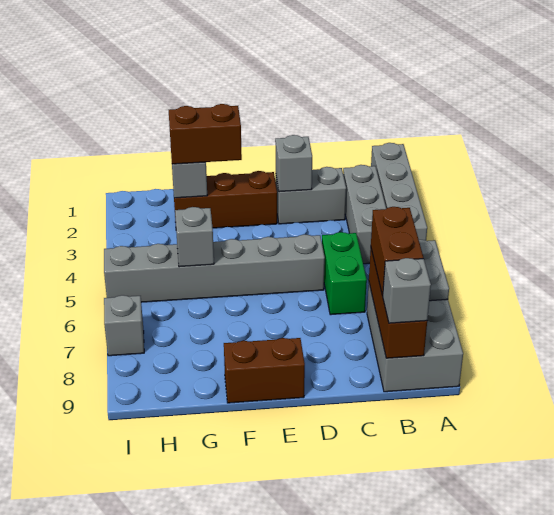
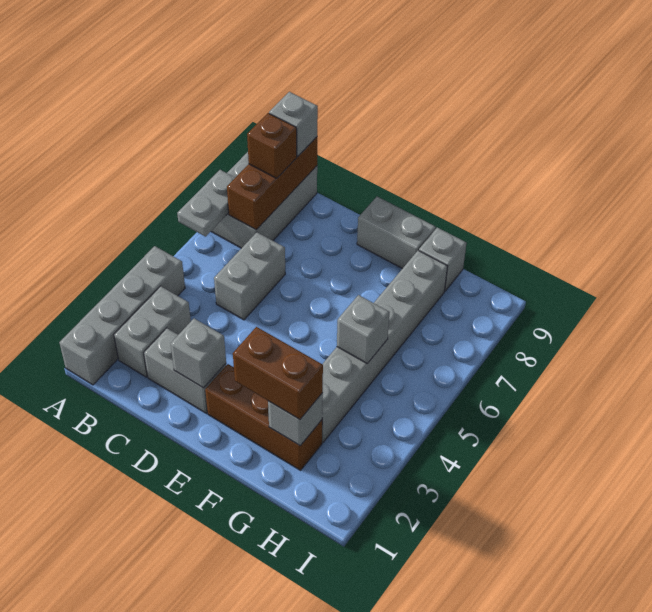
grey brick B2:B4 level 1 -> grey brick B2:B3 level 1
brown brick B7:B8 level 3 -> brown brick B8 level 3
green brick C5:C6 level 1 -> grey brick C5:C6 level 1
grey brick D5:I5 level 1 -> grey brick G3:G8 level 1
brown brick E9:F9 level 1 -> grey brick E9:F9 level 1
grey brick I7 level 1 -> grey brick G9 level 1

